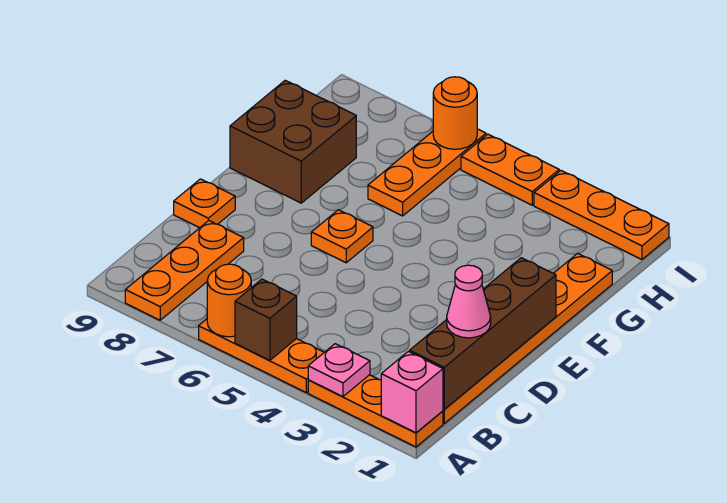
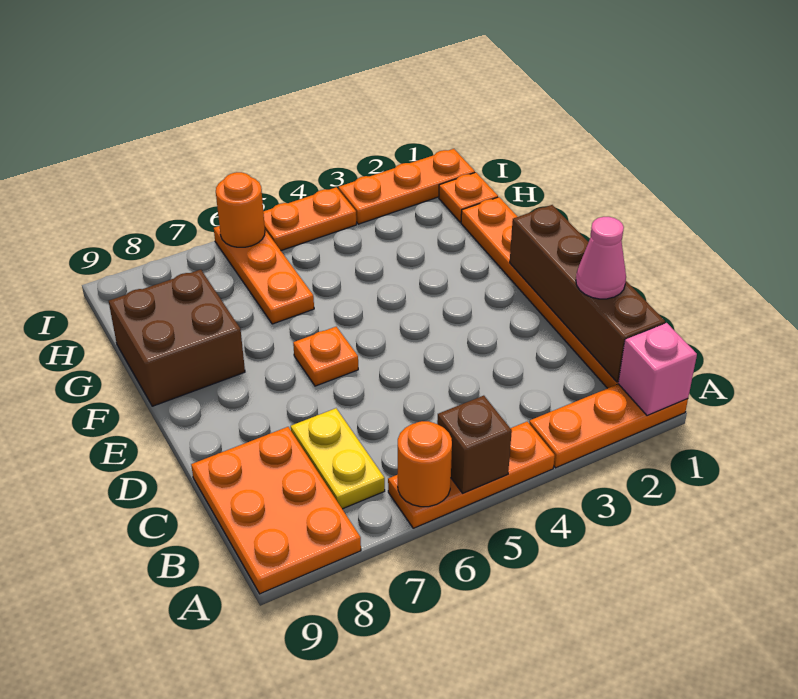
pink plate A3 level 2 -> none
orange plate A8:C8 level 1 -> orange plate A8:C9 level 1
none -> yellow plate B7:C7 level 1
orange plate D9 level 1 -> orange plate H1 level 1

